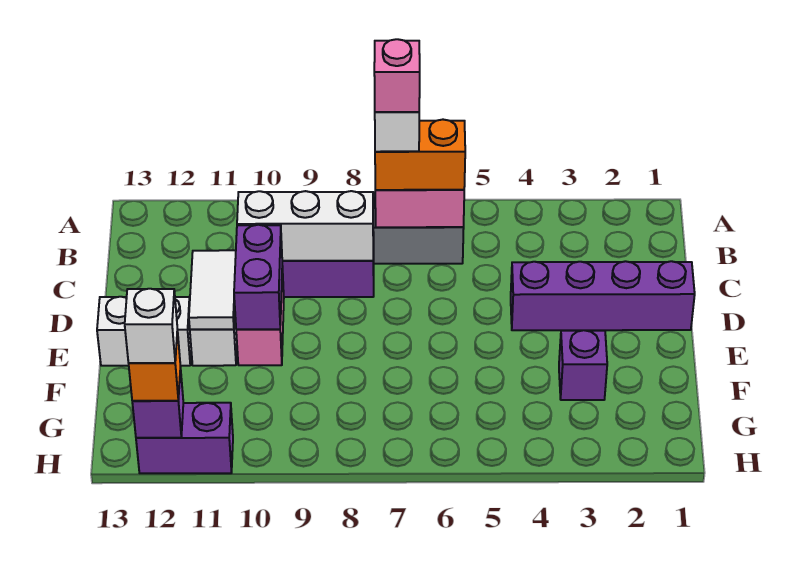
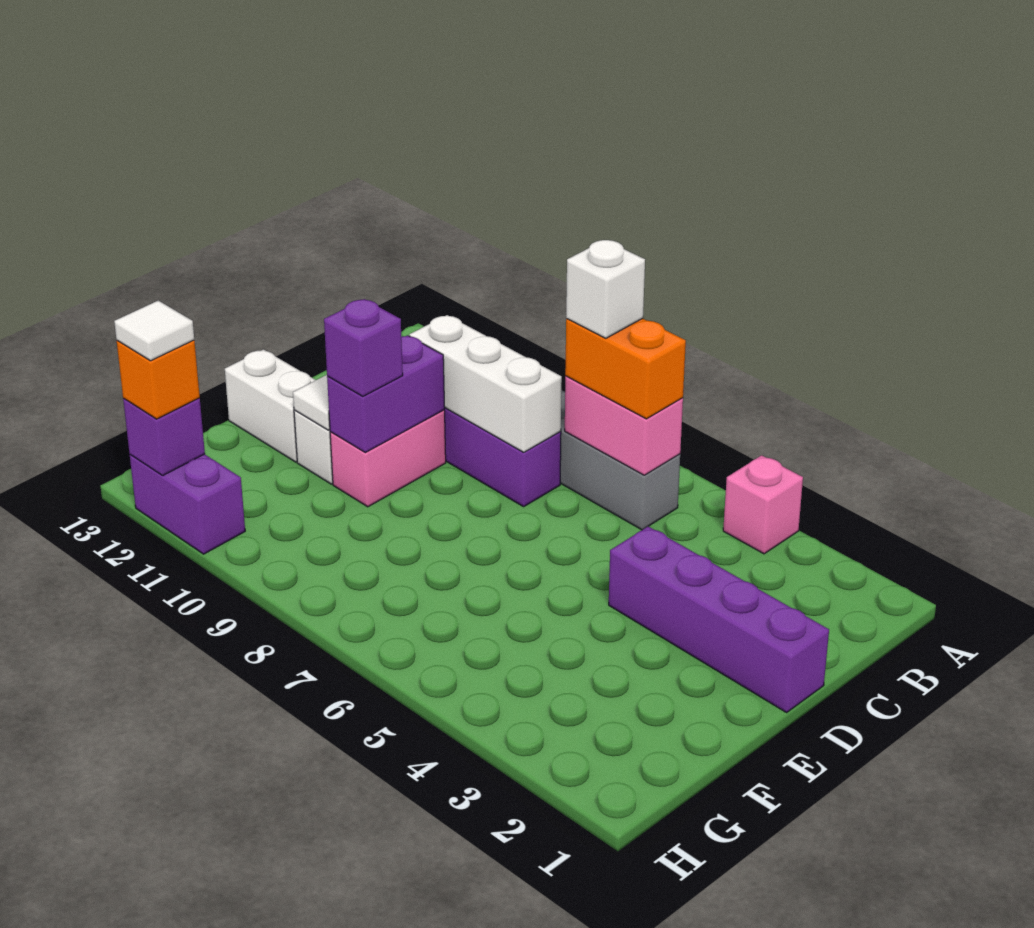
pink brick B7 level 5 -> pink brick A4 level 1
purple brick F3 level 1 -> purple brick E10 level 3
white brick H12 level 4 -> white tile H12 level 4

